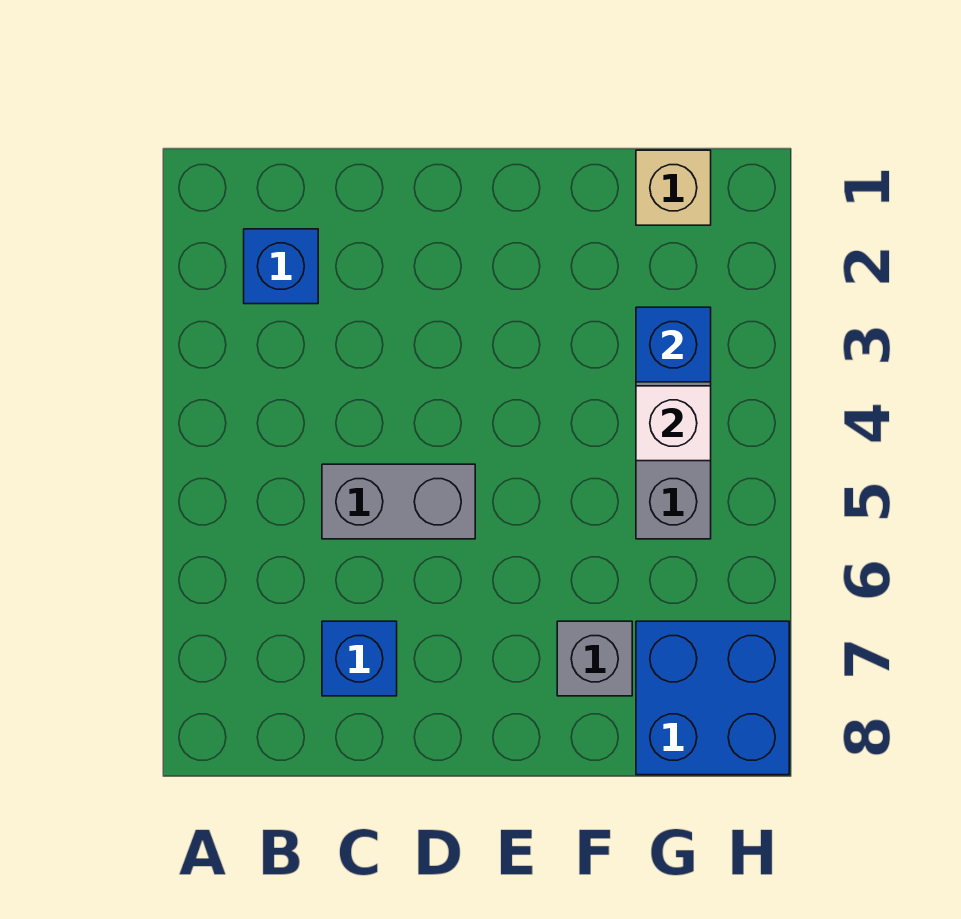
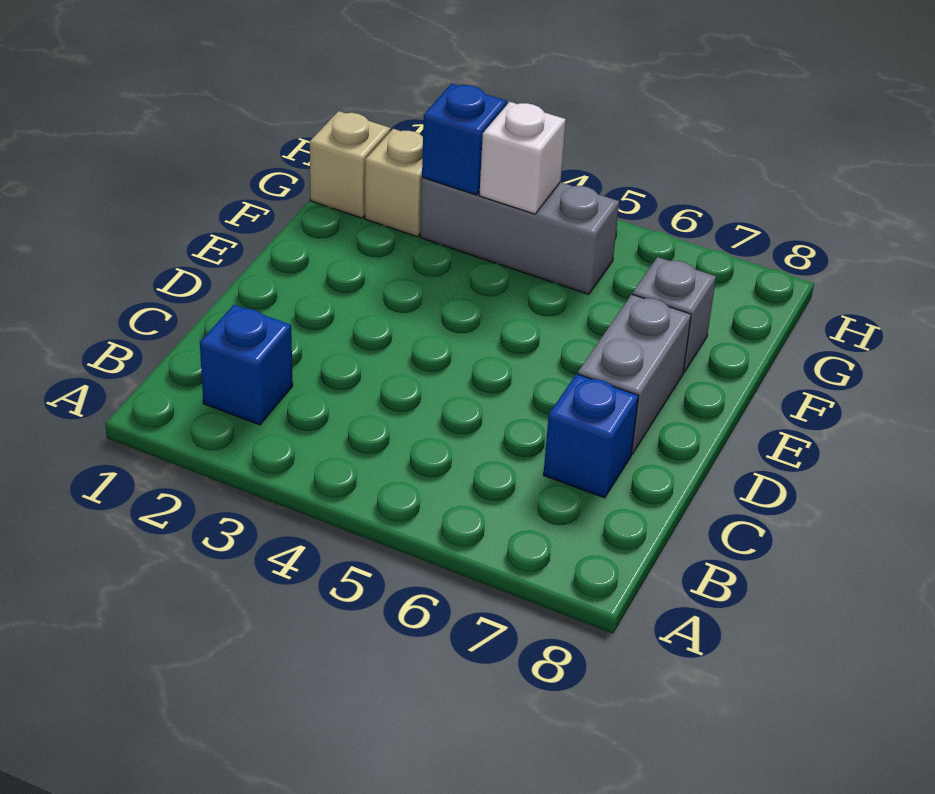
grey brick C5:D5 level 1 -> grey brick D7:E7 level 1
none -> tan brick G2 level 1
blue brick G7:H8 level 1 -> none

